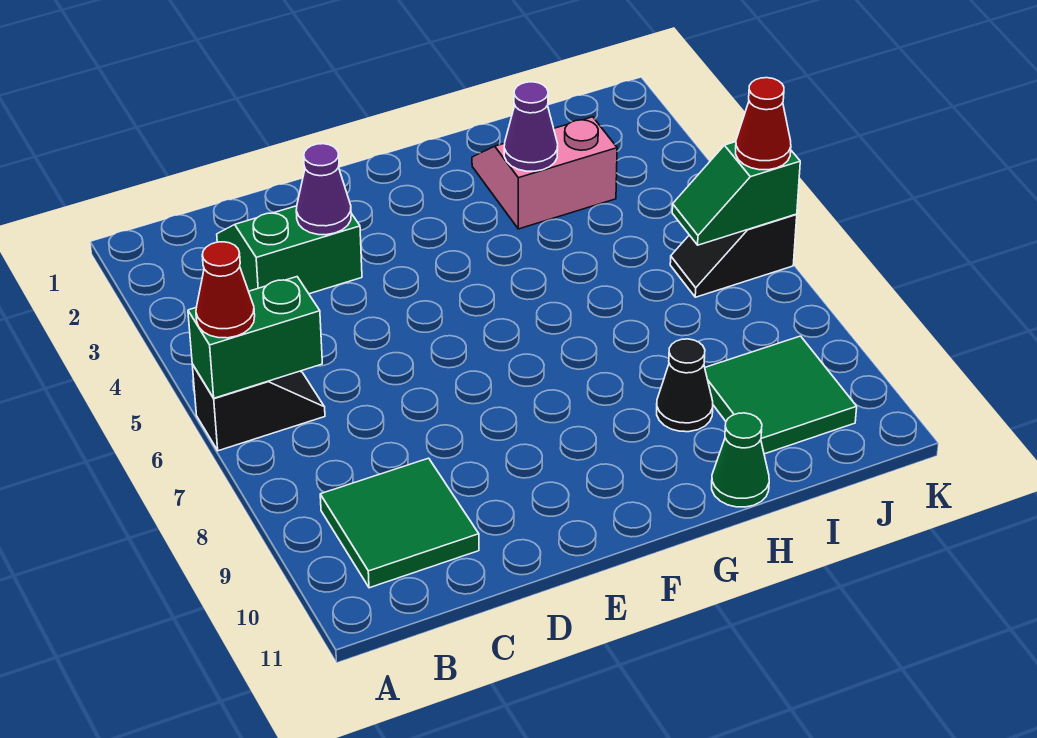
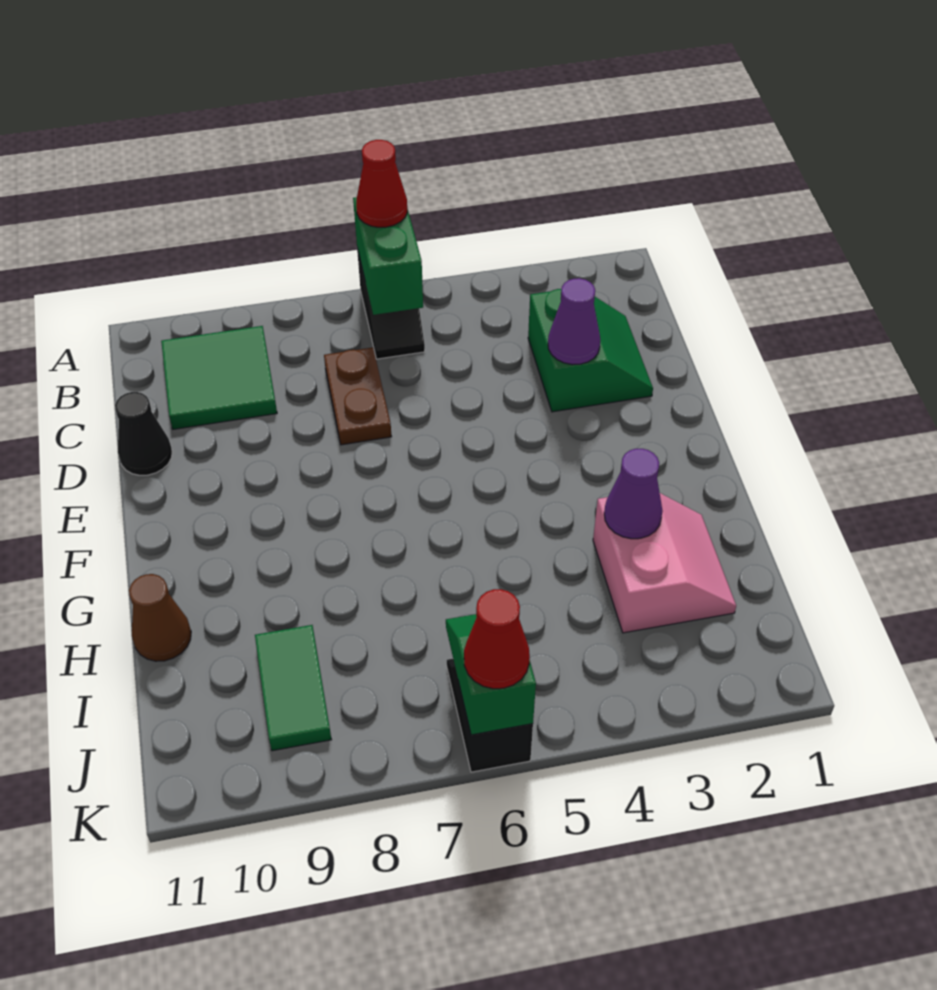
none -> brown plate C7:D7 level 1
black cone H9 level 1 -> black cone D11 level 1
green cone H11 level 1 -> brown cone H11 level 1
green tile I9:J10 level 1 -> green tile I9:J9 level 1

